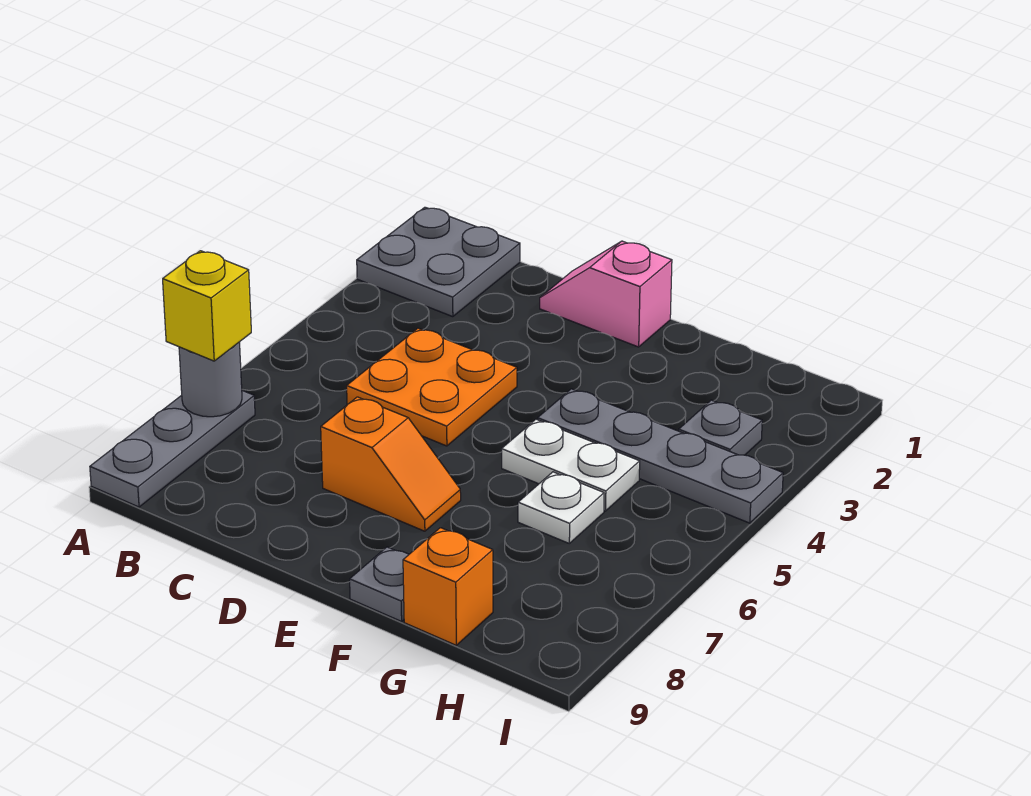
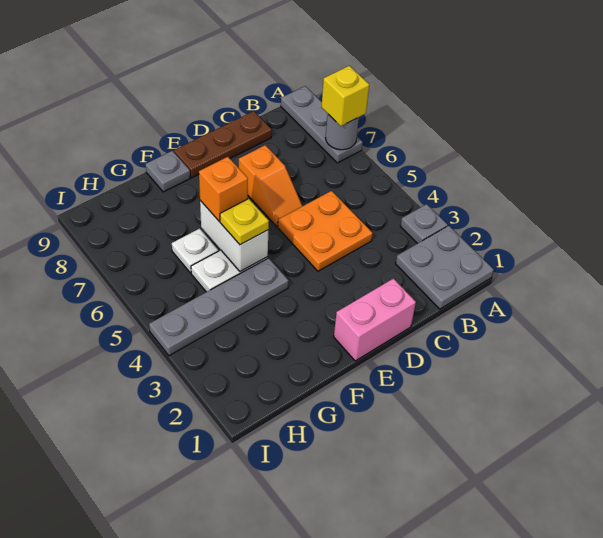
none -> brown plate C9:E9 level 1
pink slope D1:E1 level 1 top E -> pink brick D1:E1 level 1
orange slope D7:E7 level 1 top D -> orange slope D6:D7 level 1 top 7
none -> white brick F5:F6 level 2
none -> yellow plate F5 level 3
orange brick G9 level 1 -> orange brick F6 level 3
grey plate H3 level 1 -> grey plate A3 level 1

